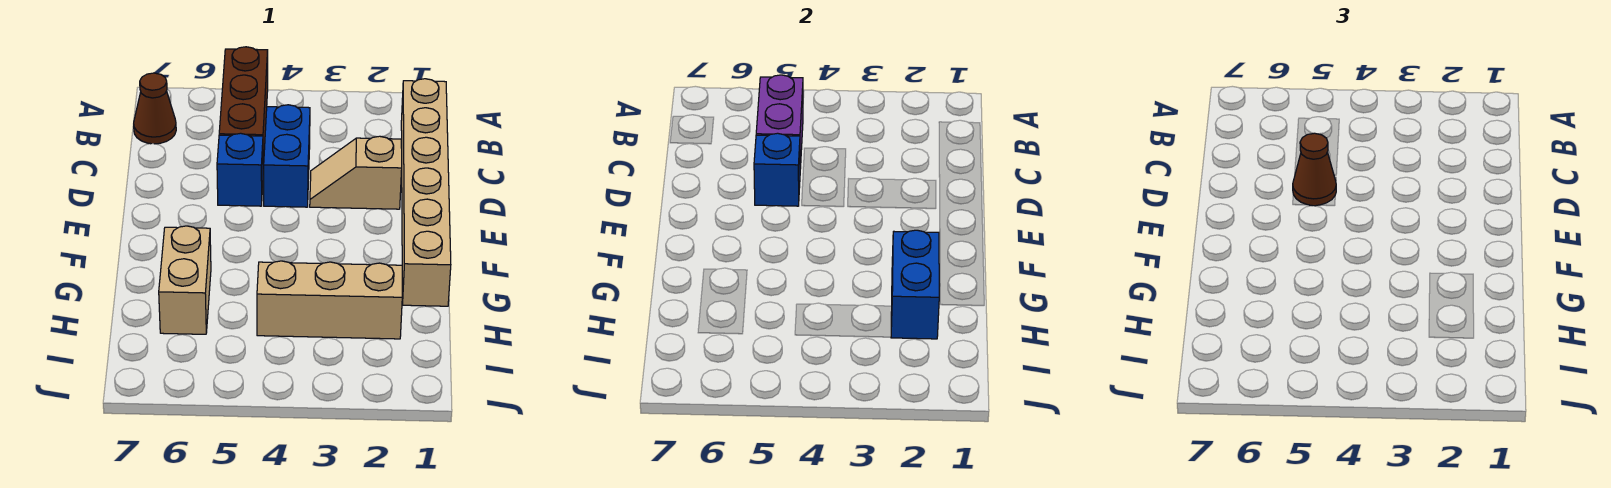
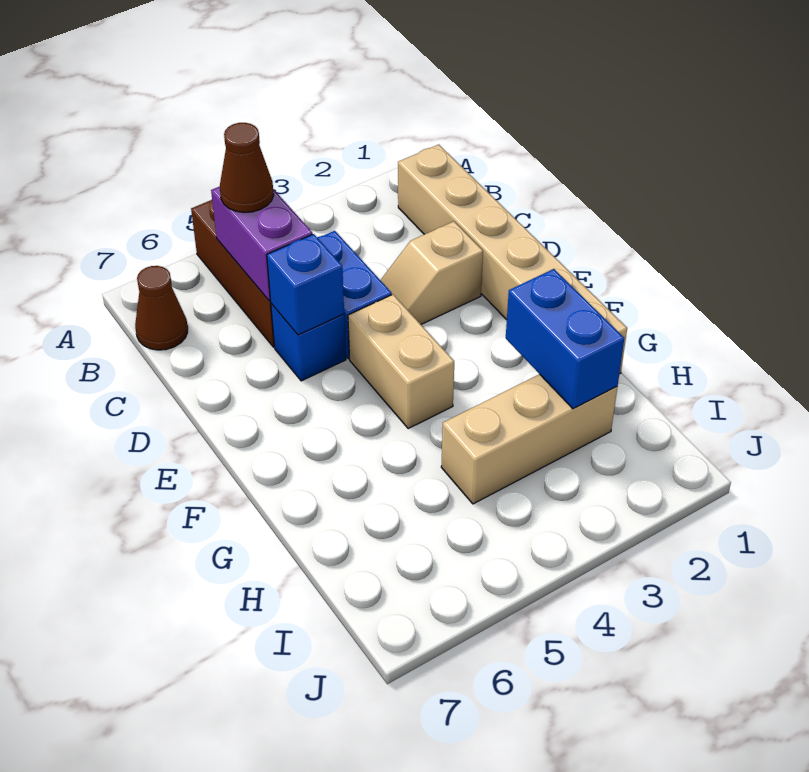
brown cone D5 level 3 -> brown cone B5 level 3
tan brick G6:H6 level 1 -> tan brick E4:F4 level 1

